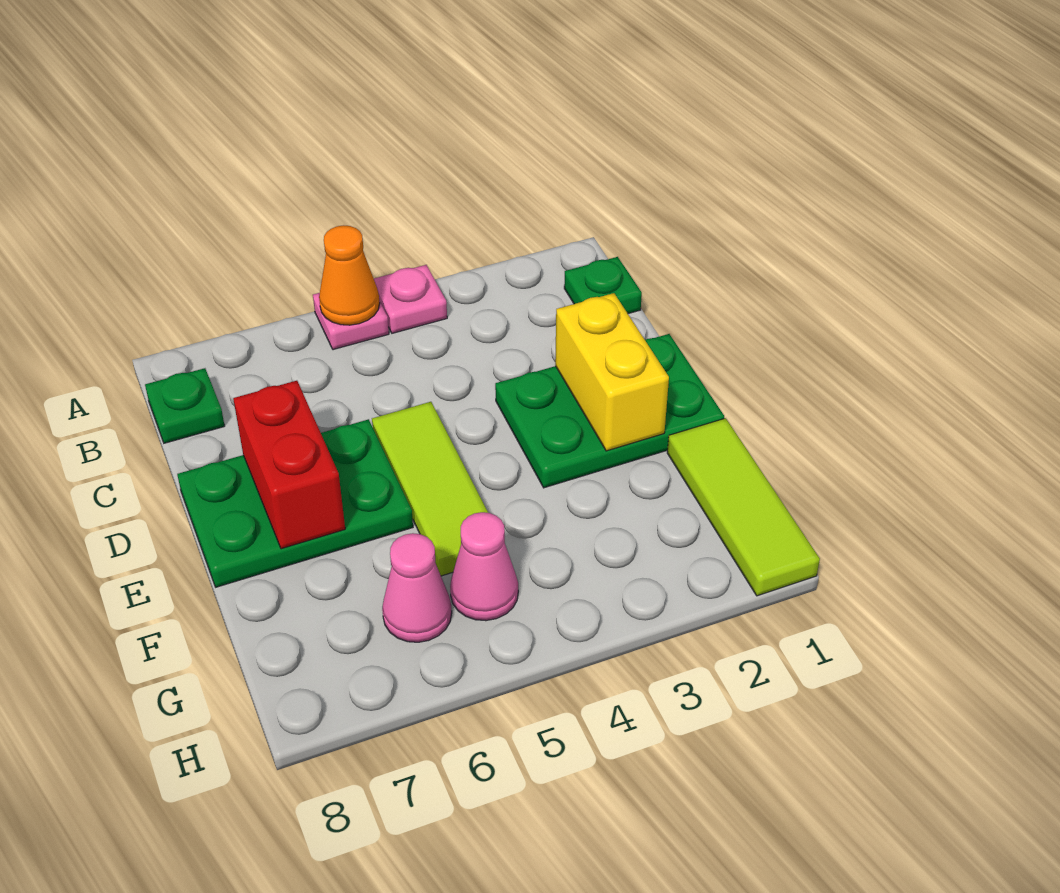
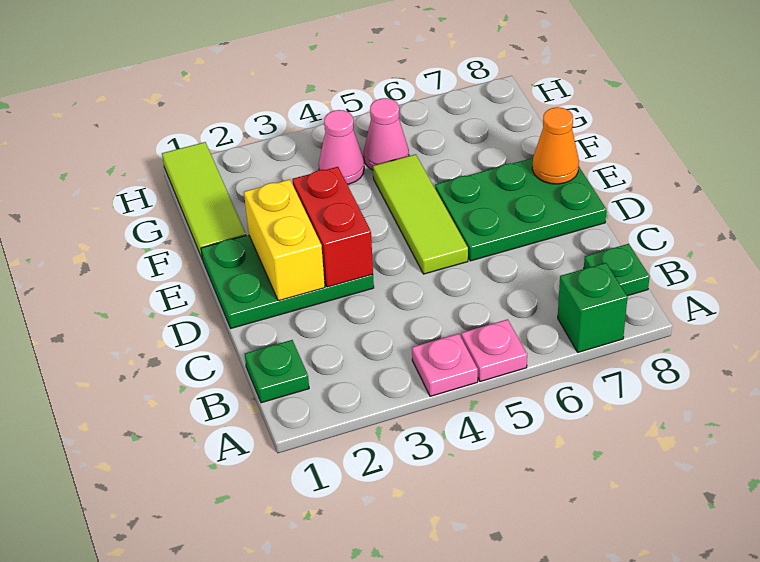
orange cone A5 level 2 -> orange cone E8 level 2
none -> green brick A7 level 1
red brick D7:E7 level 2 -> red brick D3:E3 level 2
pink cone G6 level 1 -> pink cone G4 level 1

